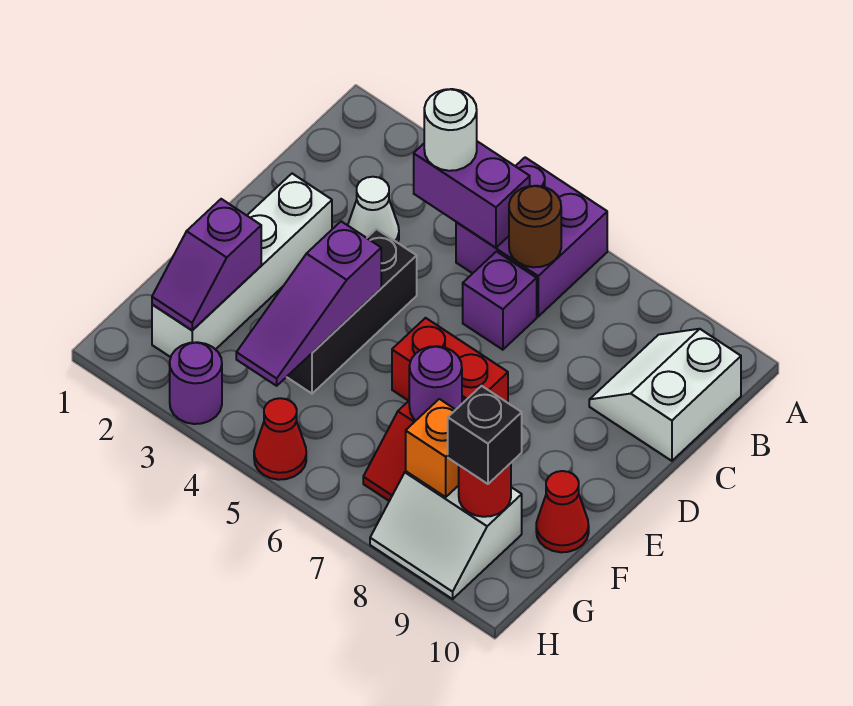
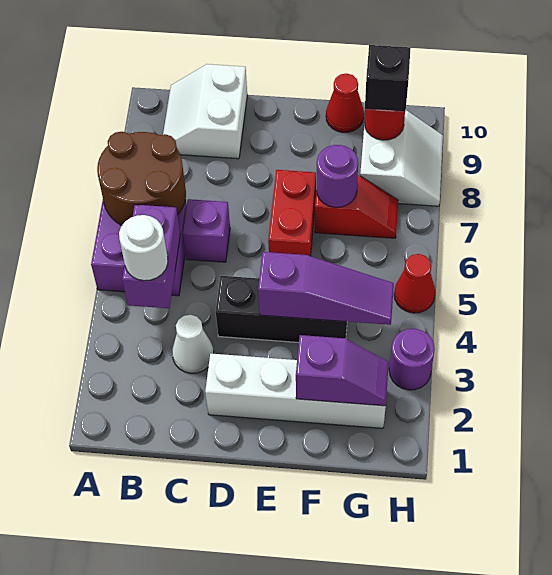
brown round brick B6 level 2 -> brown round brick A6:B7 level 2
white slope B9:C10 level 1 top 10 -> white slope B9:C10 level 1 top C
orange brick G8 level 2 -> none

